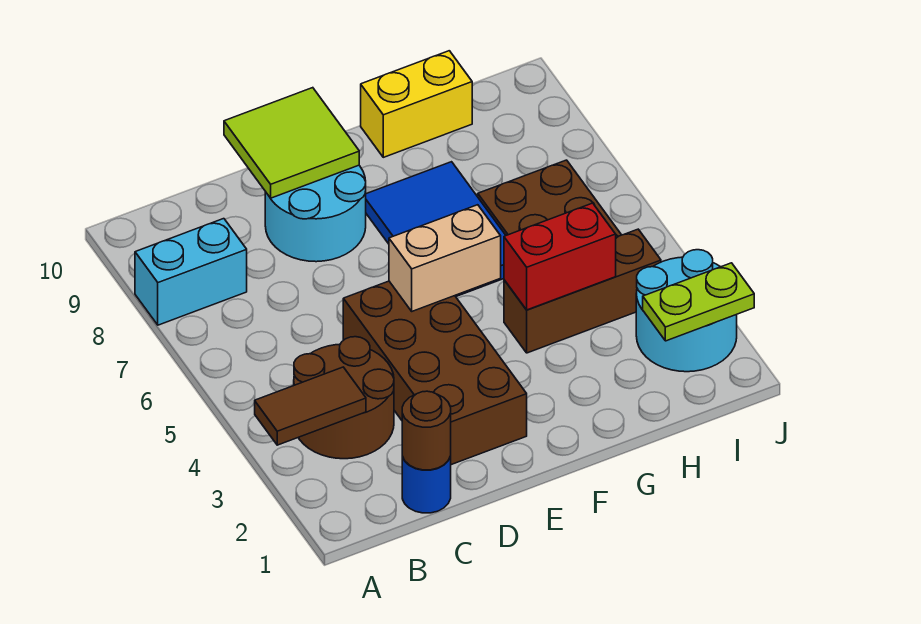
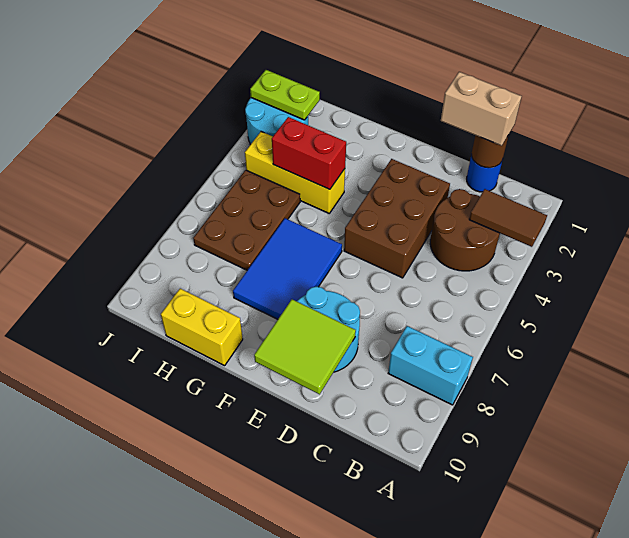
brown brick D2:E5 level 1 -> brown brick D3:E5 level 1
tan brick E5:F5 level 2 -> tan brick C1:D1 level 3
brown brick G4:I4 level 1 -> yellow brick G4:I4 level 1

